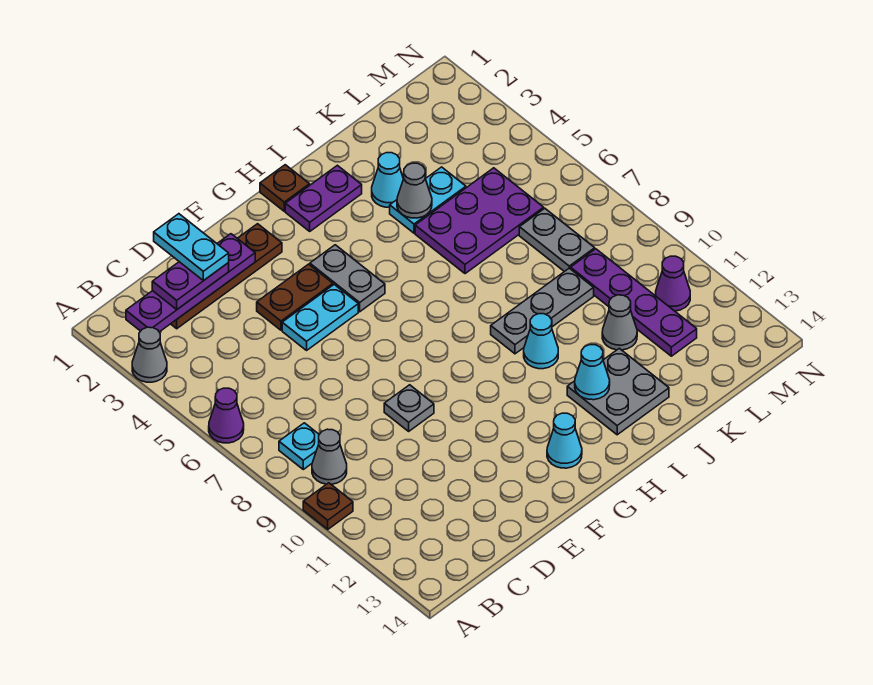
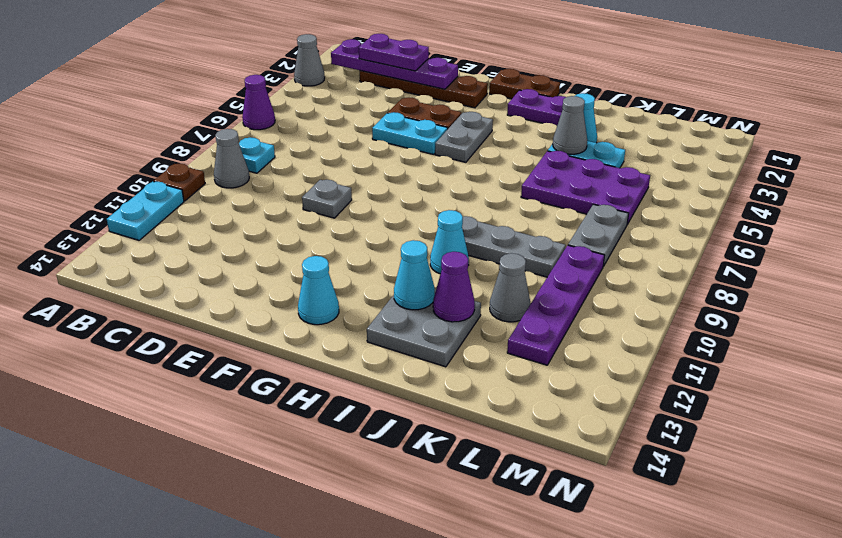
cyan plate D1:D2 level 4 -> cyan plate A11:A12 level 1
brown plate H1 level 1 -> brown plate G1:H1 level 1
purple cone M11 level 1 -> purple cone J12 level 2

